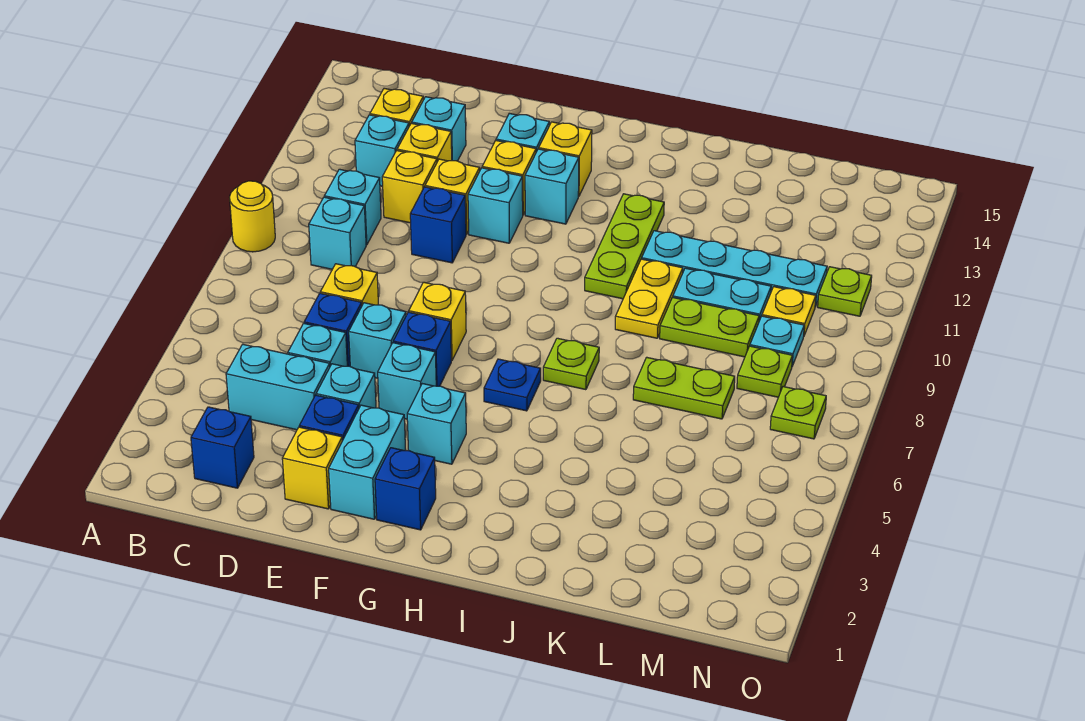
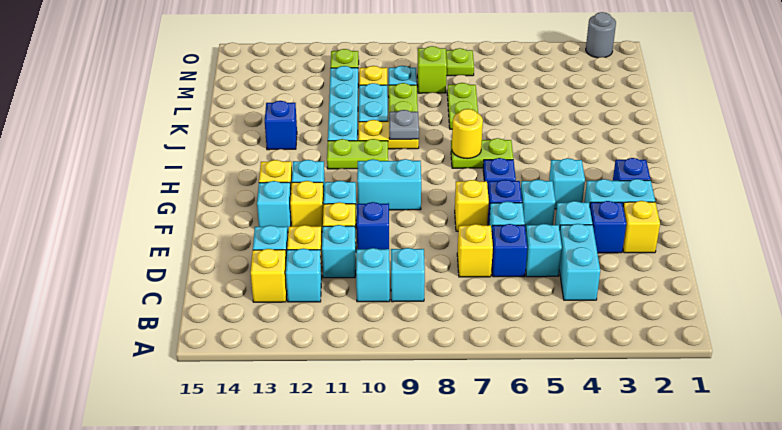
yellow round brick A9 level 1 -> yellow round brick I7 level 2
blue brick C2 level 1 -> blue brick J13 level 1
yellow brick D11 level 1 -> cyan brick D11 level 1
none -> cyan brick G9:G10 level 1
lime plate I7 level 1 -> lime plate I6:I7 level 1
lime plate I10:I12 level 1 -> lime plate I10:I11 level 1
none -> grey plate J9 level 2
lime plate M8 level 1 -> lime brick M8 level 1
none -> grey round brick O2 level 1

